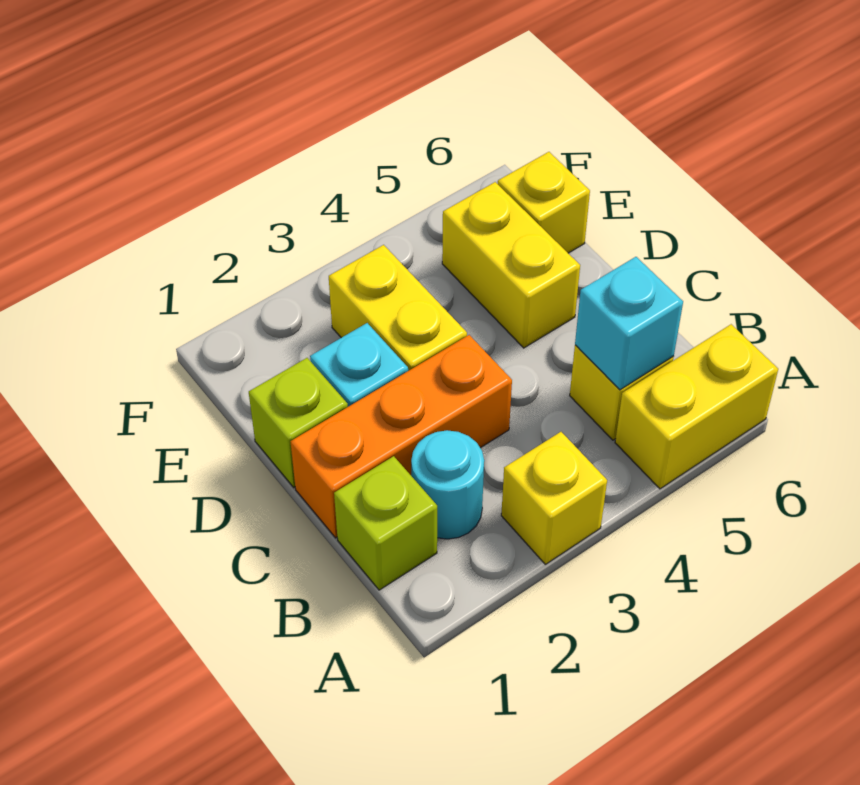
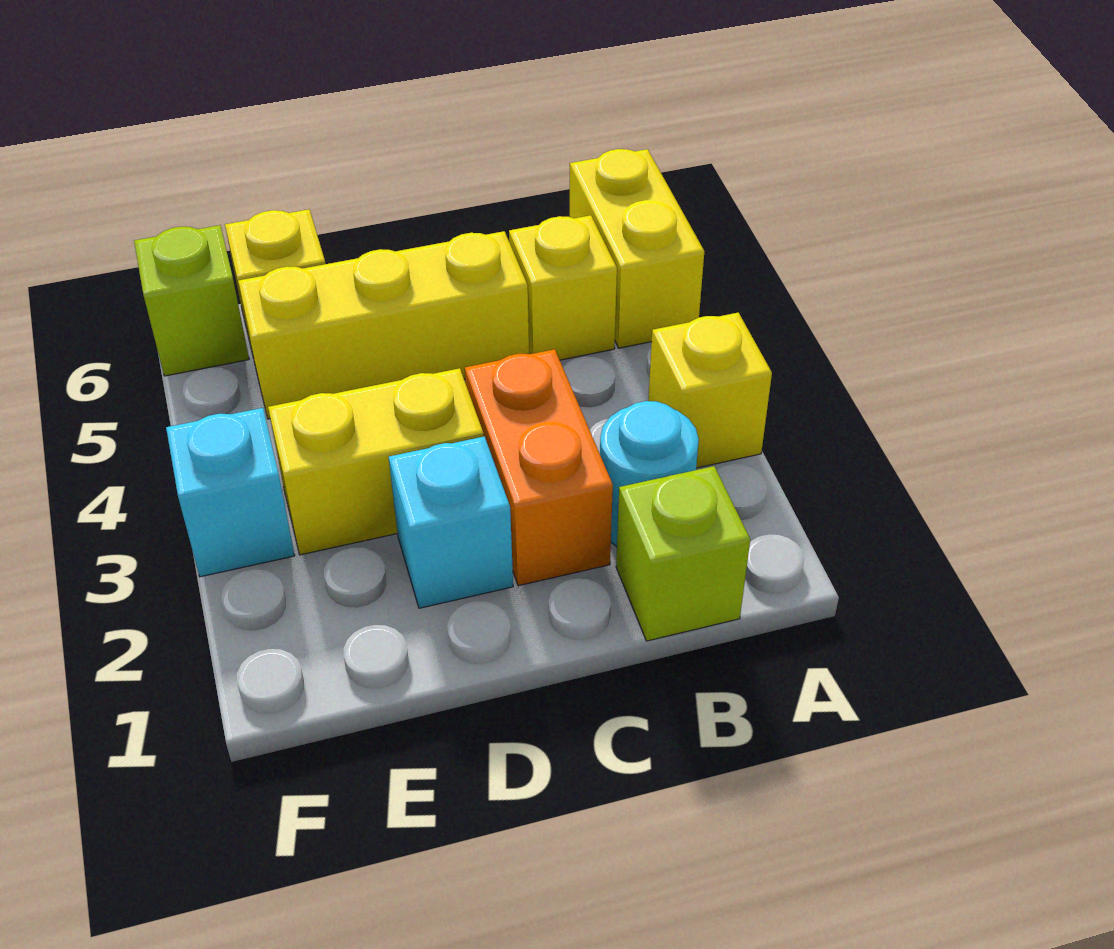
cyan brick B5 level 2 -> cyan brick F3 level 1
orange brick C1:C3 level 1 -> orange brick C2:C3 level 1
lime brick D1 level 1 -> lime brick F6 level 1
yellow brick D5:E5 level 1 -> yellow brick C5:E5 level 1

